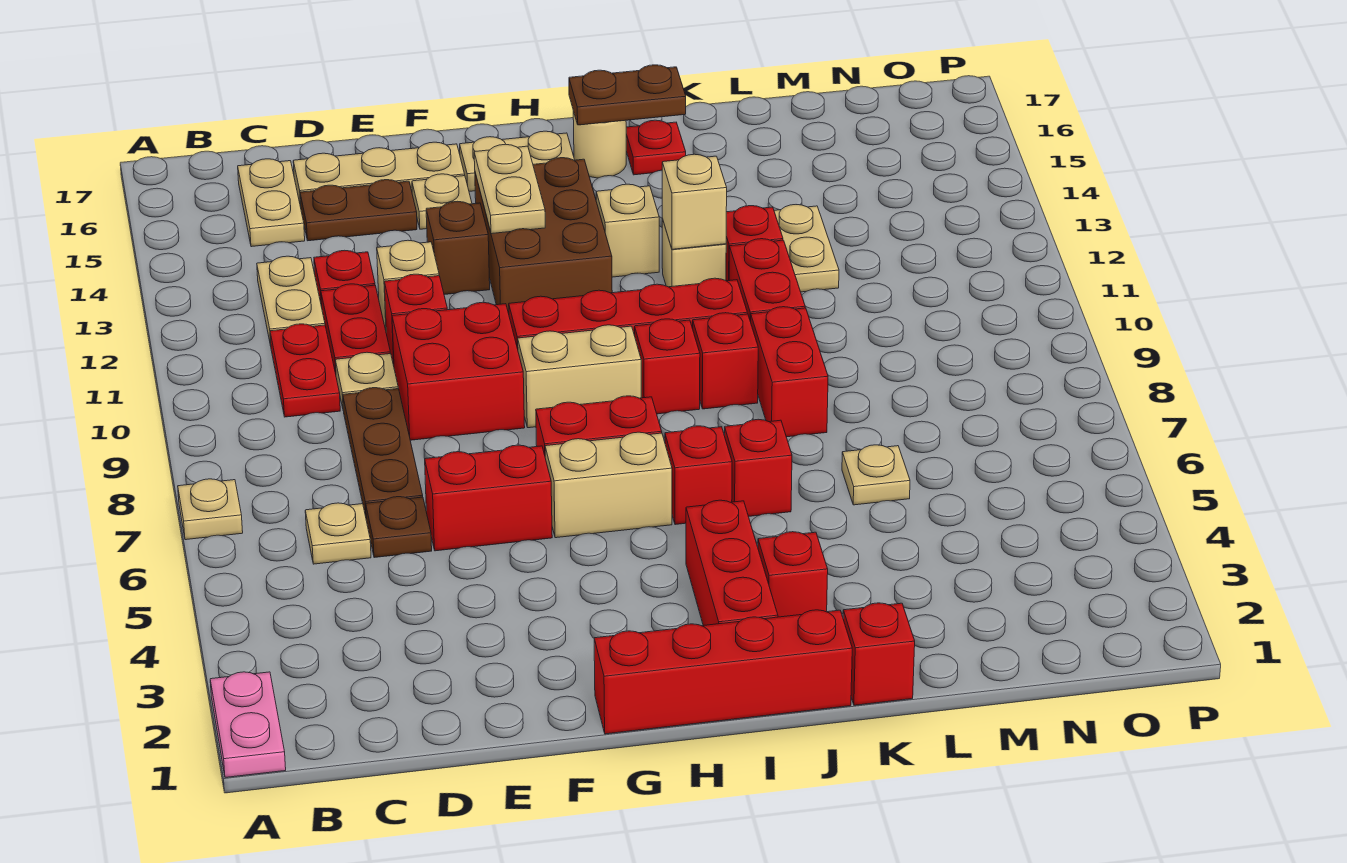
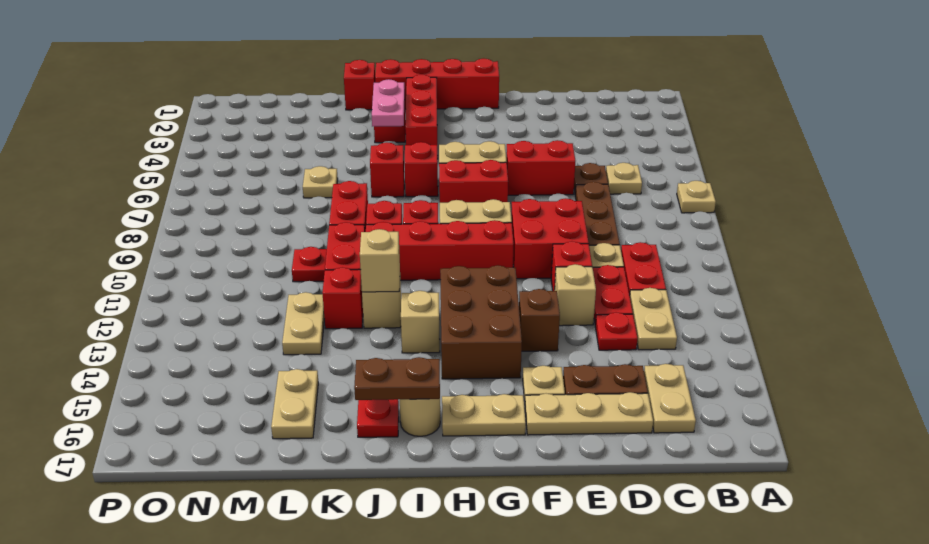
pink plate A1:A2 level 1 -> pink plate J3:J4 level 2
tan plate G13:G14 level 2 -> tan plate L15:L16 level 1
none -> red plate L10 level 1

